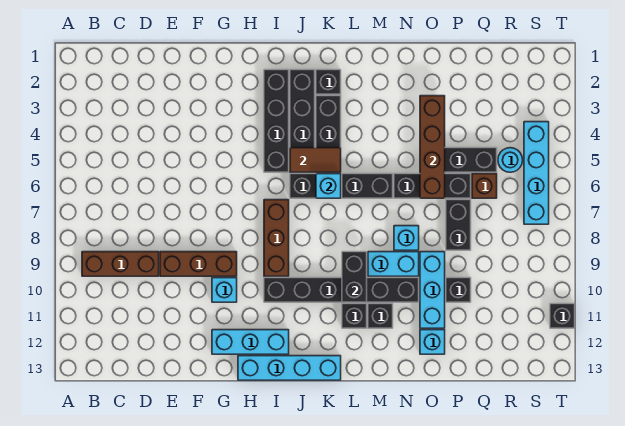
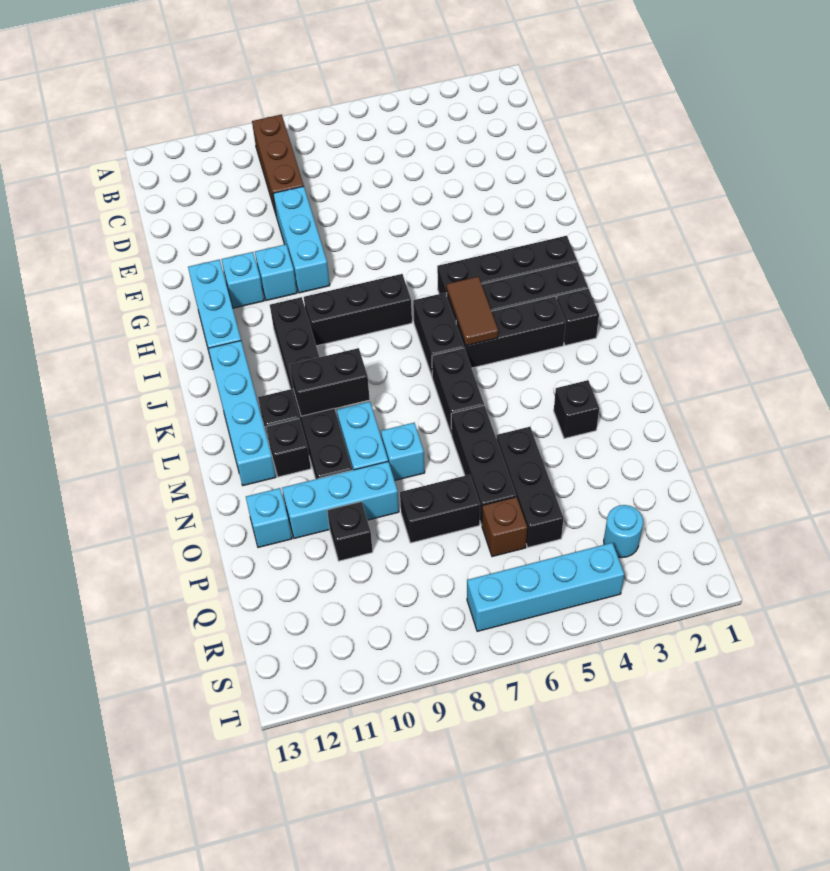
brown brick E9:G9 level 1 -> cyan brick E9:G9 level 1
cyan brick H13:K13 level 1 -> cyan brick J12:M12 level 1
brown brick I7:I9 level 1 -> black brick I7:I9 level 1
cyan brick K6 level 2 -> cyan brick G11 level 1
brown brick O3:O6 level 2 -> none
cyan round brick R5 level 1 -> cyan round brick R3 level 1
black brick T11 level 1 -> black brick N3 level 1

